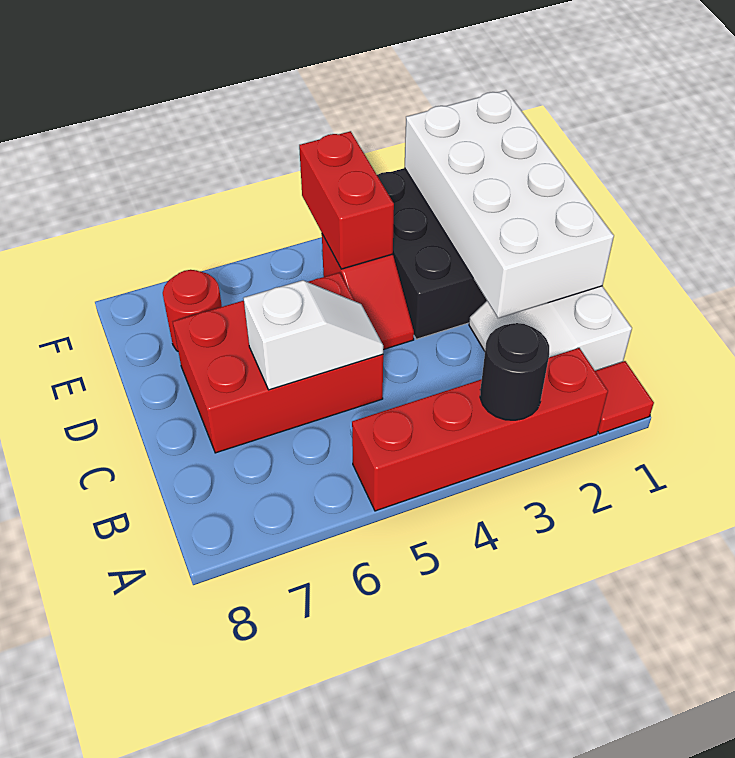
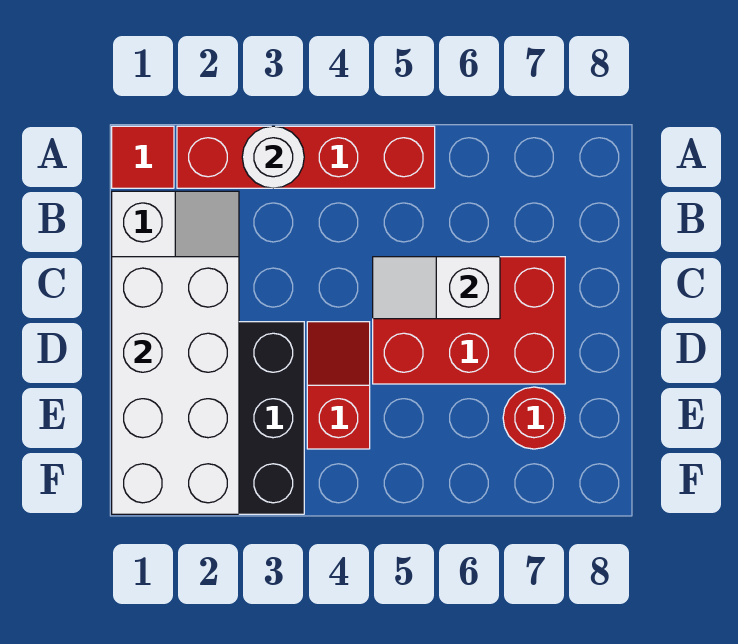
black round brick A3 level 2 -> white round brick A3 level 2
red brick E4:F4 level 2 -> none

